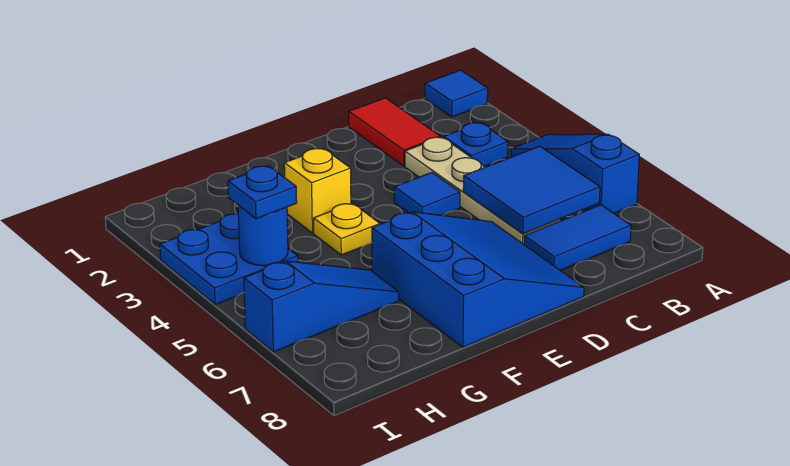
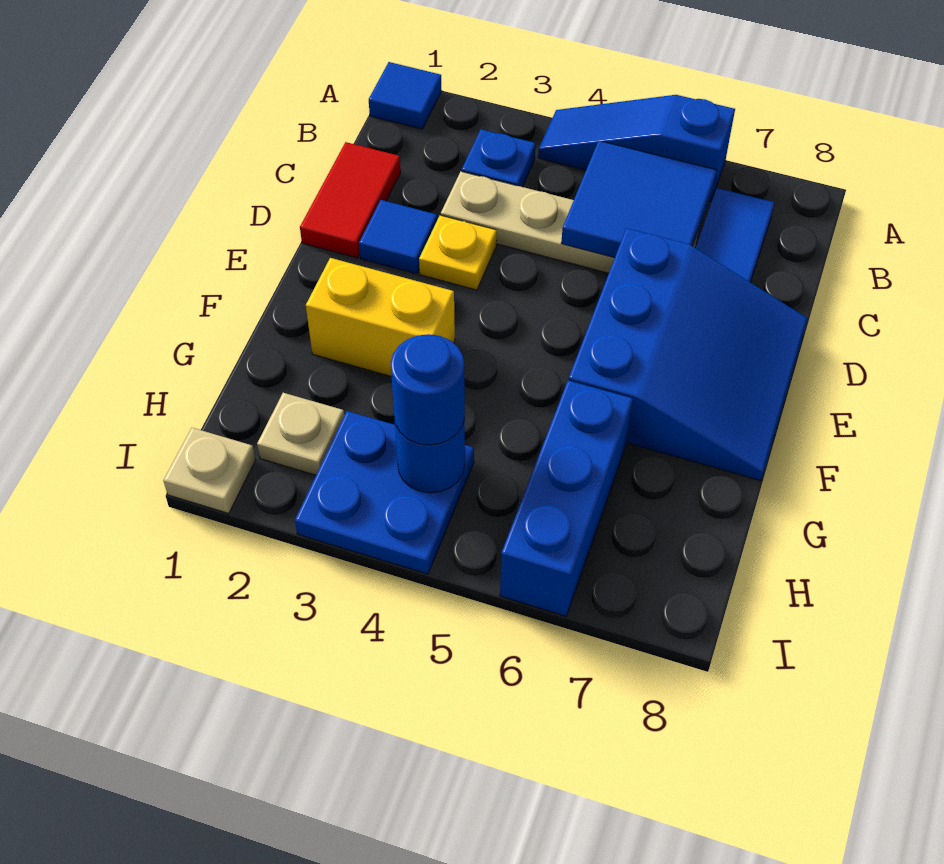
red tile C1:C2 level 1 -> red tile C1:D1 level 1
blue tile D4 level 1 -> blue tile D2 level 1
blue slope D6:F8 level 1 top F -> blue slope D6:F8 level 1 top 6
yellow brick F3 level 1 -> yellow brick F2:F3 level 1
yellow plate F4 level 1 -> yellow plate D3 level 1
blue slope G6:I6 level 1 top I -> blue brick G6:I6 level 1
none -> tan plate H2 level 1
blue plate H4 level 3 -> blue round brick H4 level 3
none -> tan plate I1 level 1

